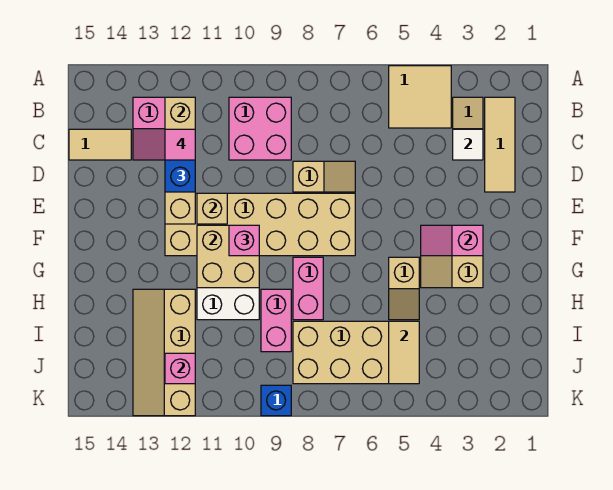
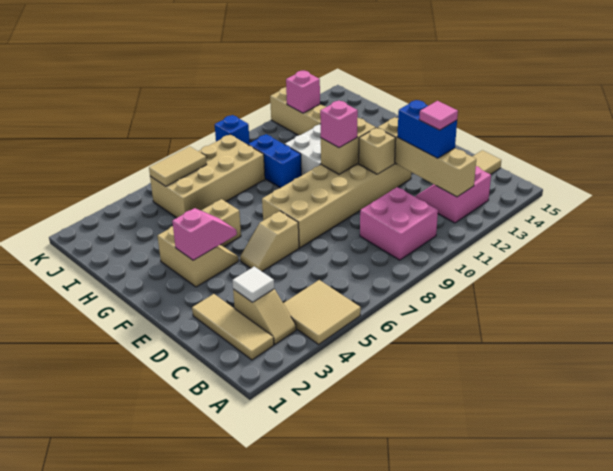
tan slope D7:D8 level 1 top 8 -> tan slope E5:E6 level 1 top 6
tan brick F10:G11 level 2 -> tan brick F10:F11 level 2
pink brick G8:H8 level 1 -> none
pink brick H9:I9 level 1 -> blue brick H9:I9 level 1
tan tile I5:J5 level 2 -> tan tile J5:J6 level 2

